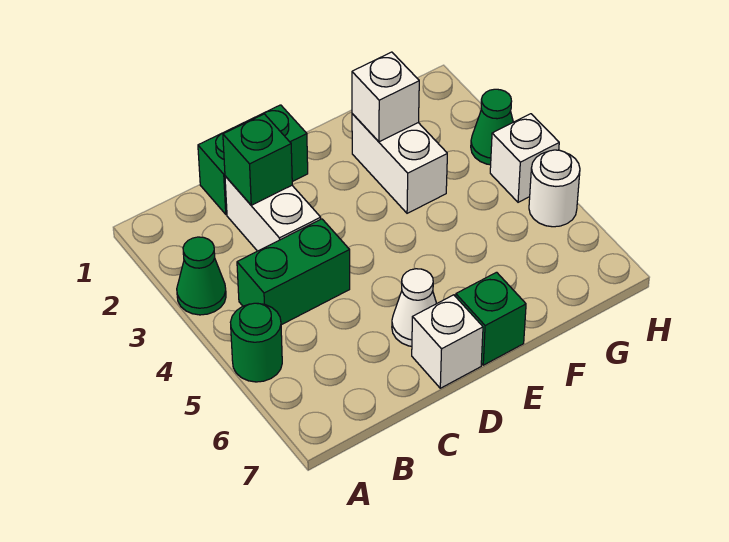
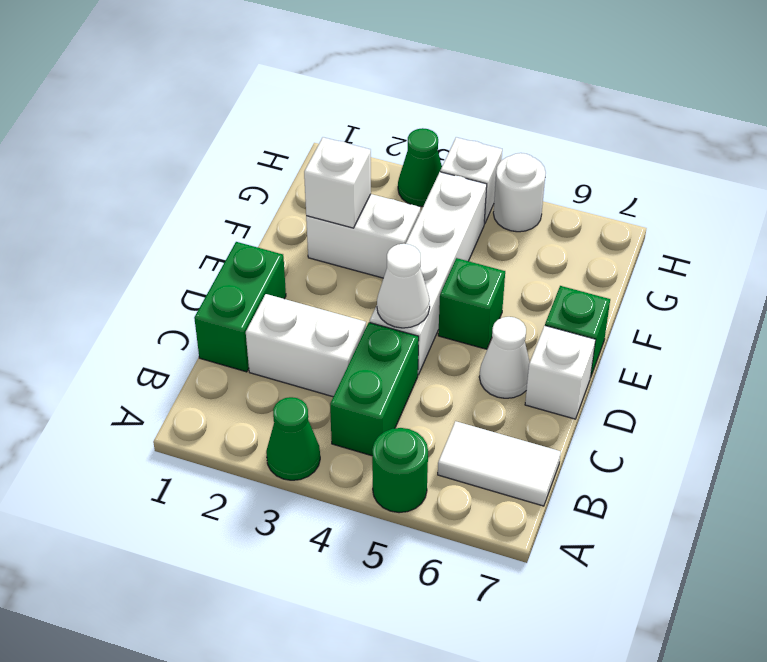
none -> white tile B6:B7 level 1
green brick C2 level 2 -> green brick E5 level 1
none -> white brick D4:G4 level 1
none -> white cone D4 level 2

